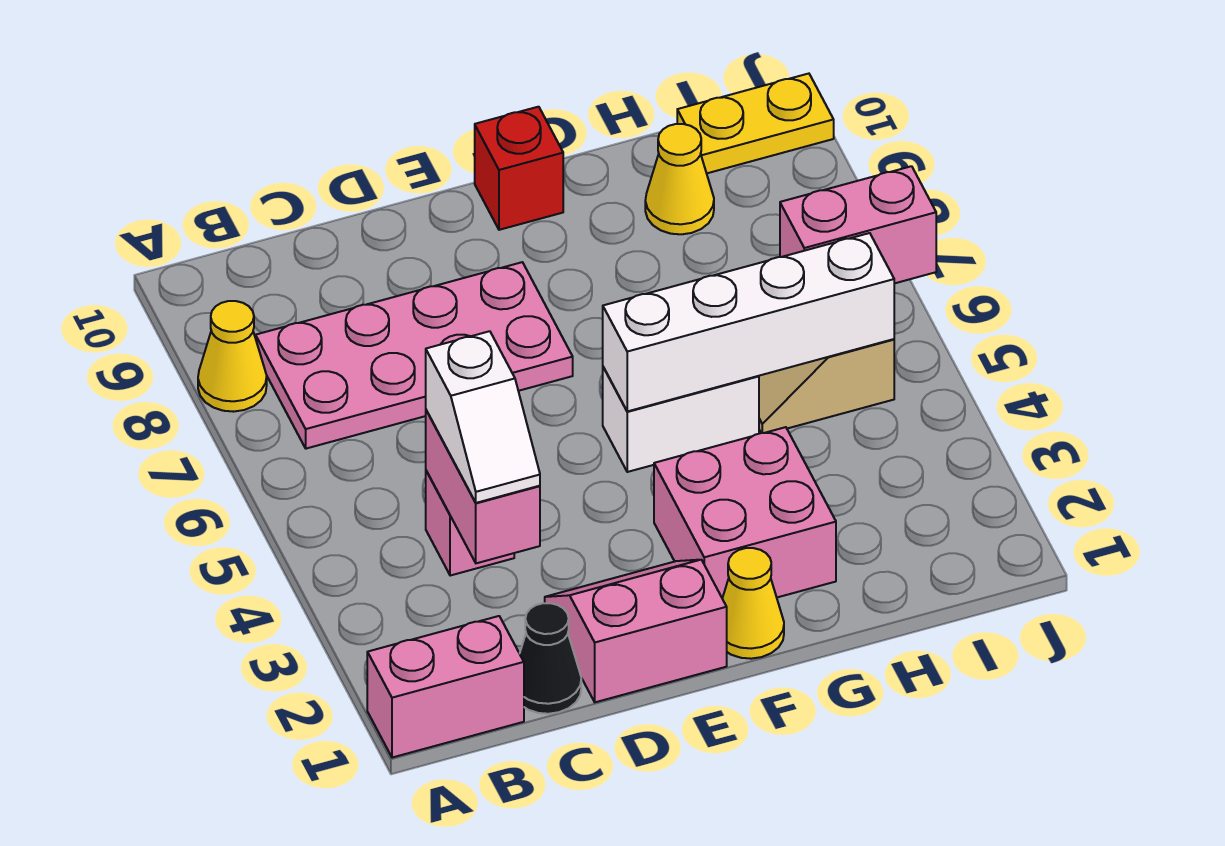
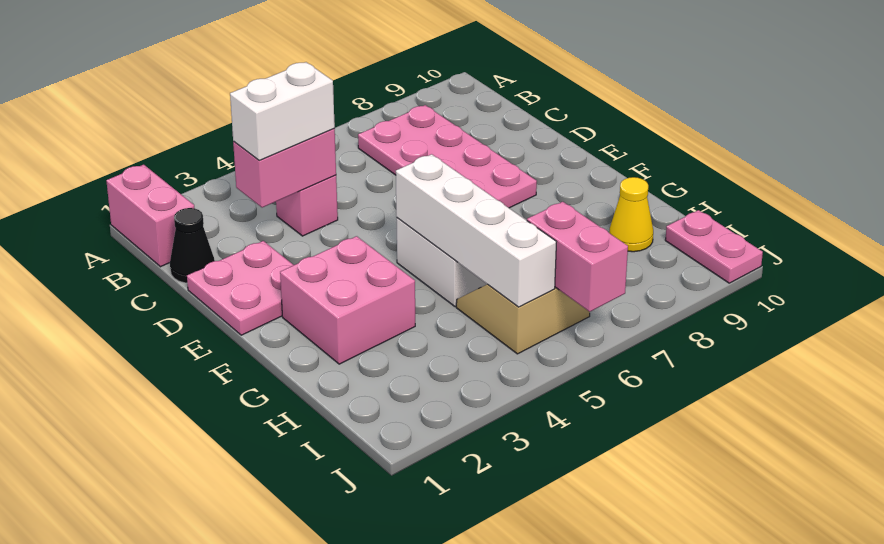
yellow cone A8 level 1 -> none
white slope C3:C4 level 3 top 4 -> white brick C3:C4 level 3
pink slope D1:E2 level 1 top 1 -> pink plate D1:E2 level 1
yellow cone F1 level 1 -> none
red brick F10 level 1 -> none
yellow plate I10:J10 level 1 -> pink plate I10:J10 level 1

